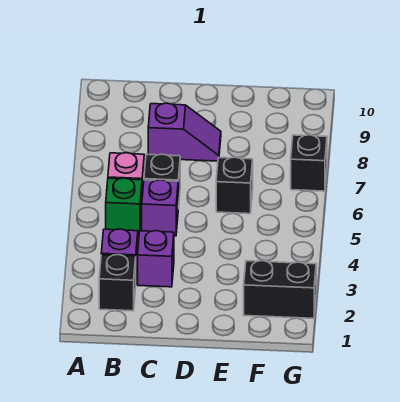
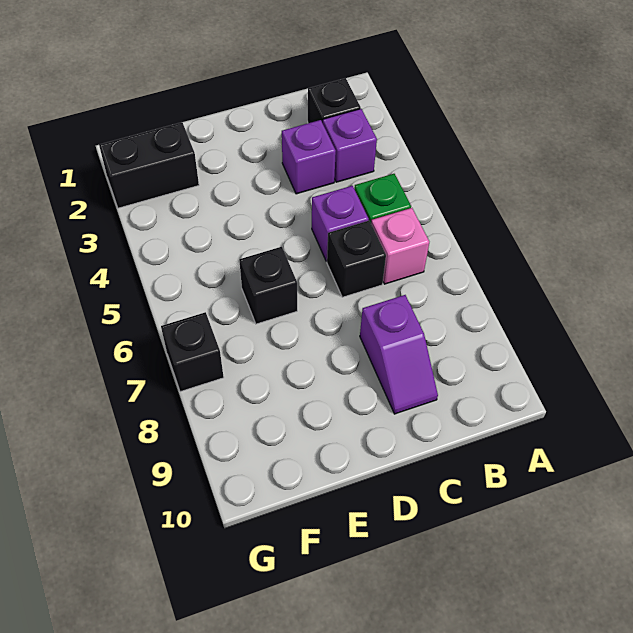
purple slope C8:D8 level 1 top C -> purple slope C8:C9 level 1 top 8

